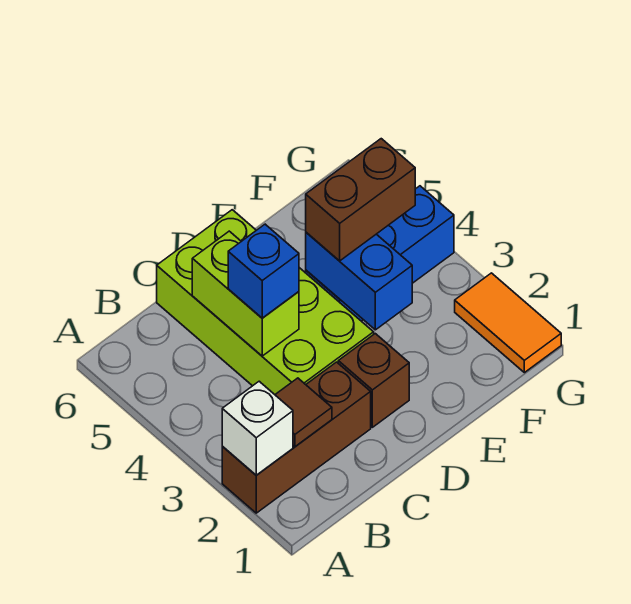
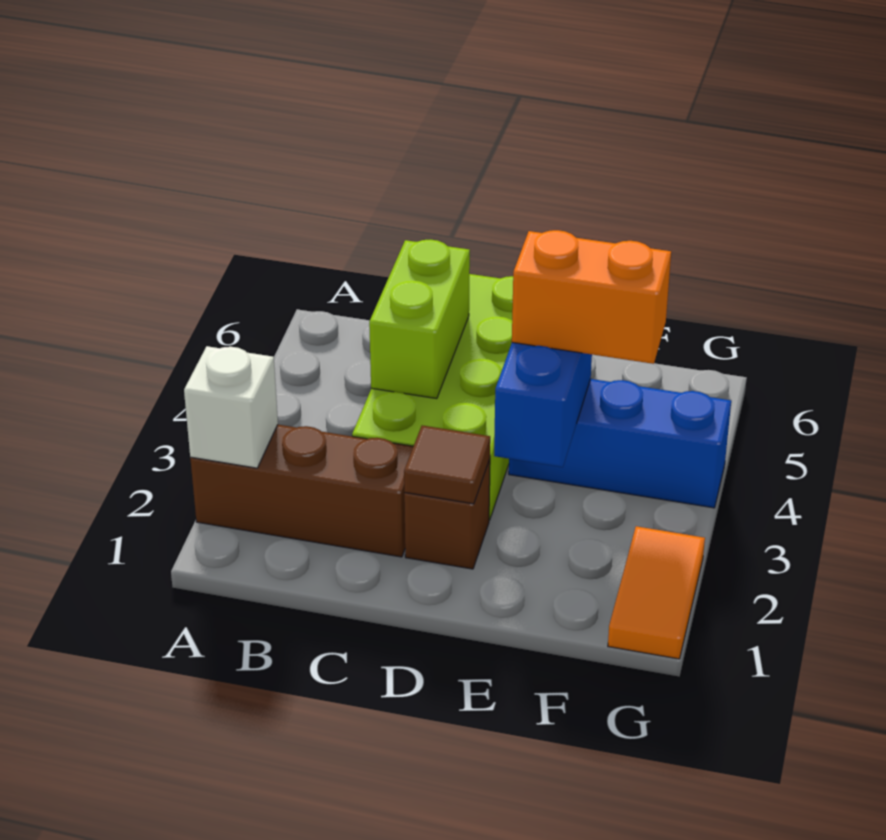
brown tile B2 level 2 -> brown tile D2 level 2
blue brick C4 level 3 -> none
brown brick E4:F4 level 3 -> orange brick E4:F4 level 3

